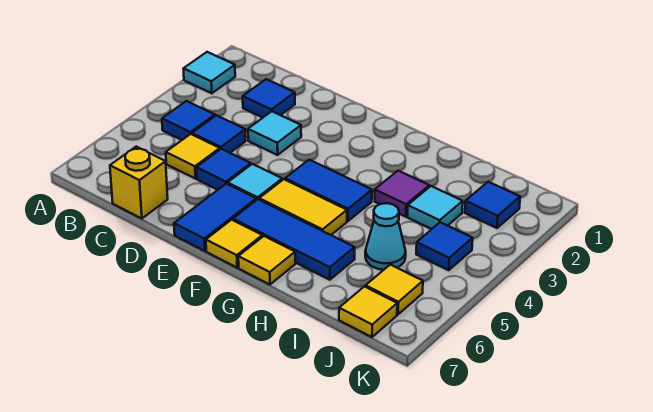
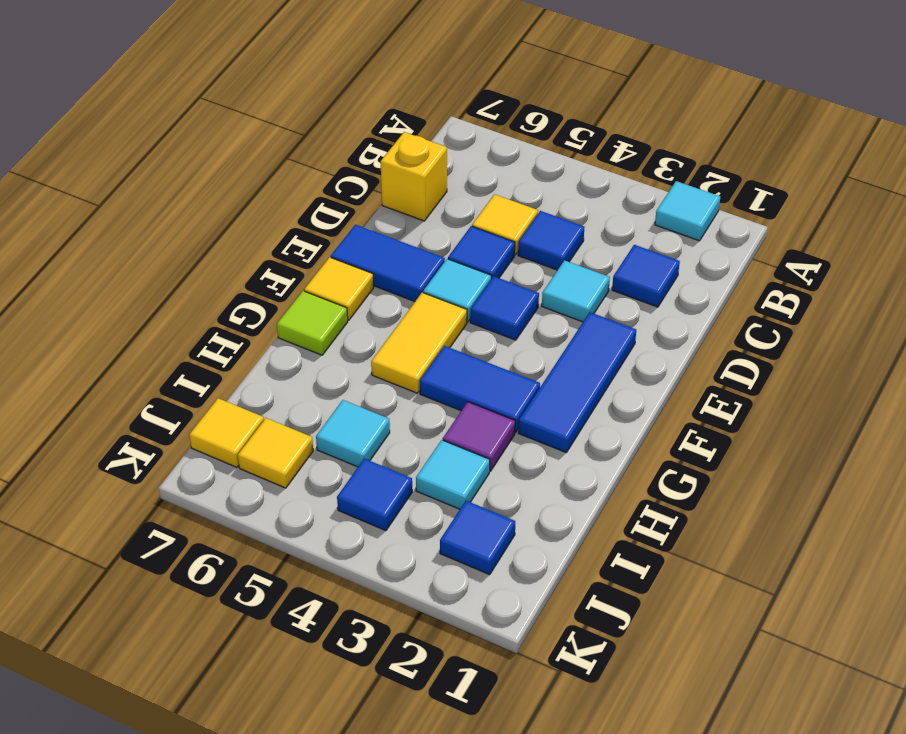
blue tile B4 level 1 -> blue tile E4 level 1
blue tile F4:G4 level 1 -> blue tile G3:G4 level 1
blue tile F6:H6 level 1 -> blue tile E2:G2 level 1
yellow tile G7 level 1 -> lime tile G7 level 1
cyan cone I5 level 1 -> cyan tile I5 level 1

